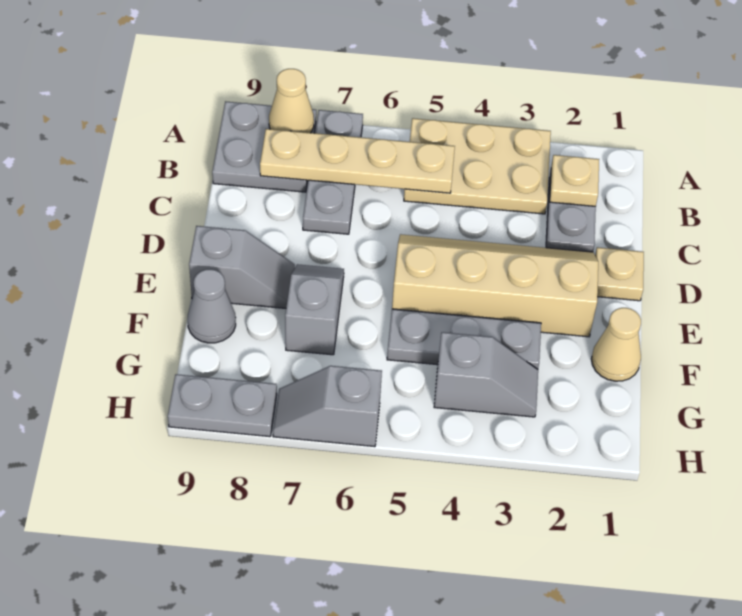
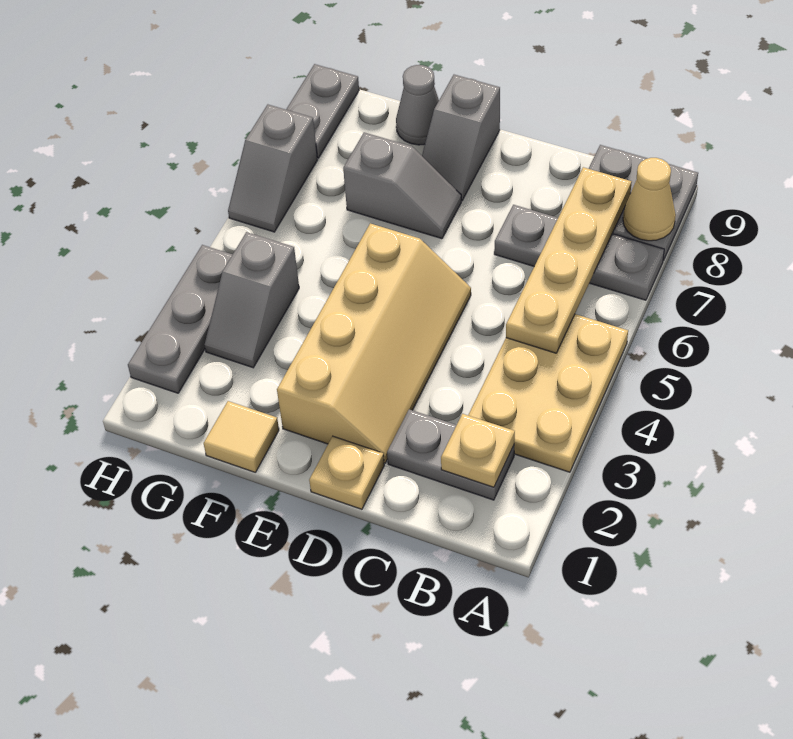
tan cone F1 level 1 -> tan tile F1 level 1
grey plate F3:F5 level 1 -> grey plate H2:H4 level 1
grey slope H6:H7 level 1 top 6 -> grey slope H6:H7 level 1 top 7

